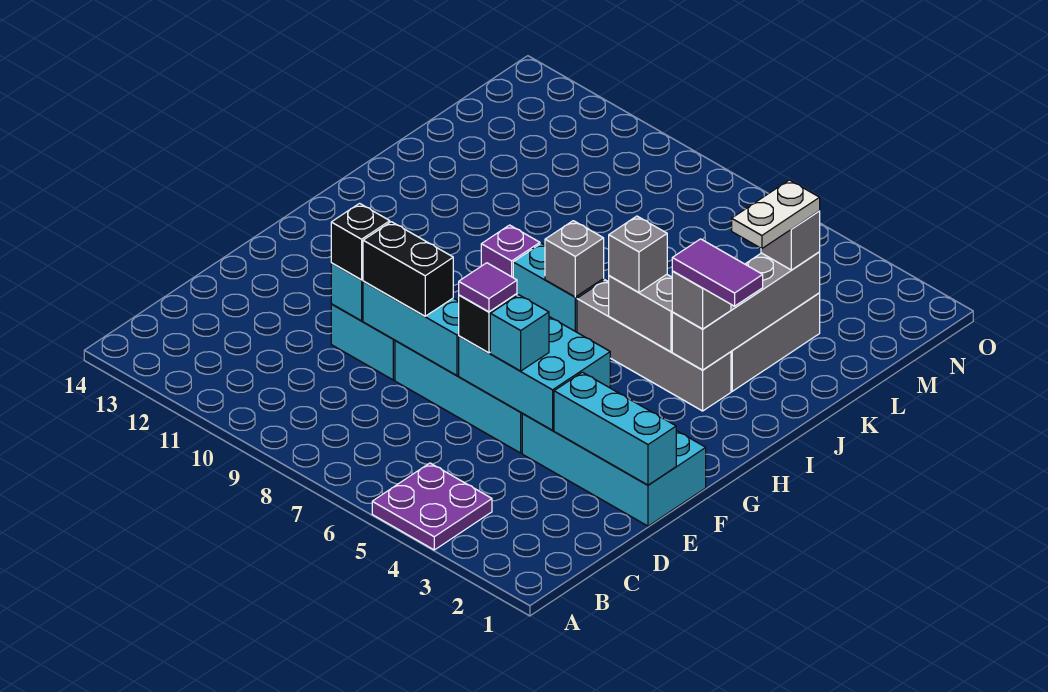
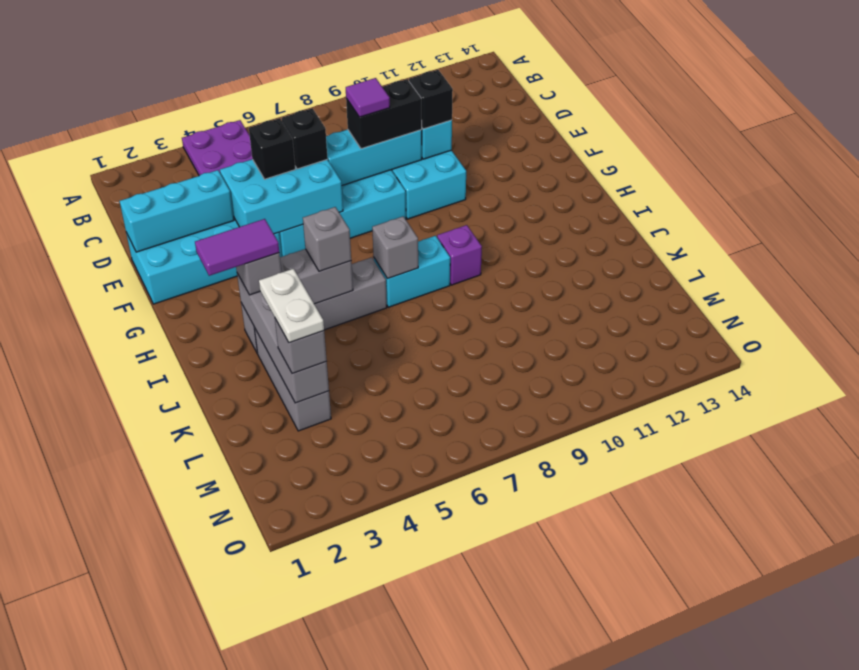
cyan brick E5 level 3 -> black brick E5 level 3
purple tile E6 level 4 -> purple tile E8 level 4

